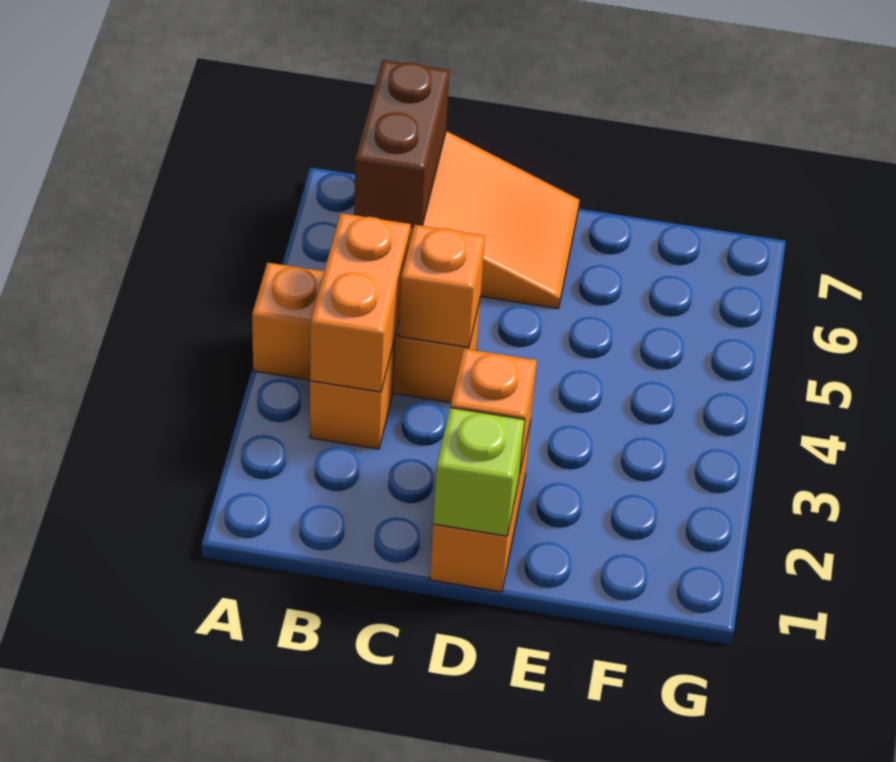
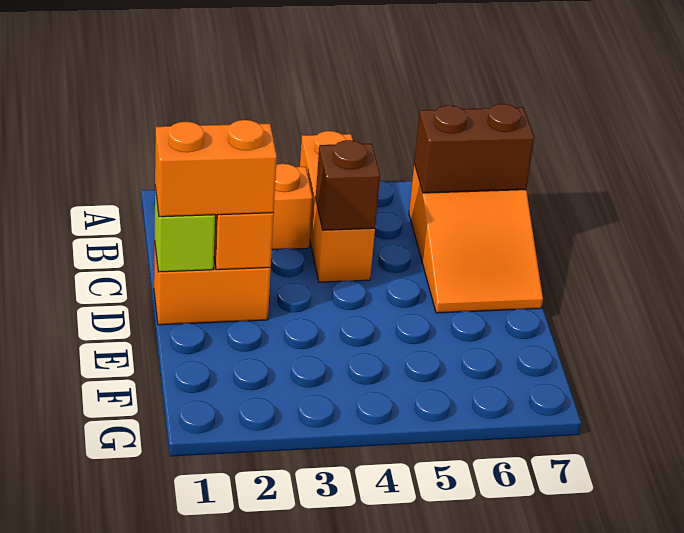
orange brick B3:B4 level 2 -> orange brick D1:D2 level 3
orange brick C4 level 2 -> brown brick C4 level 2

